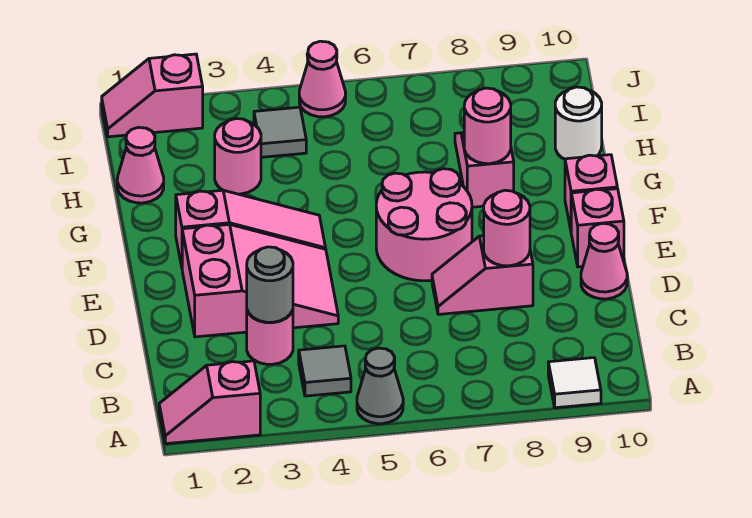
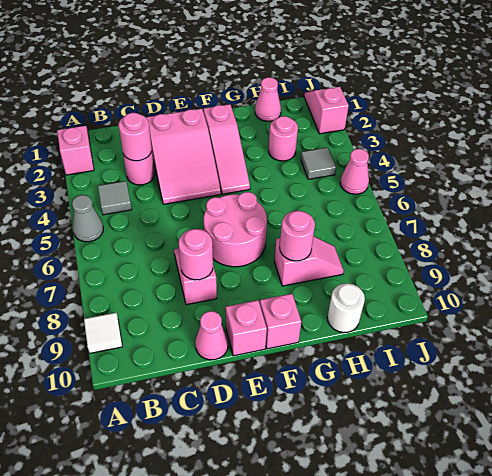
grey round brick C3 level 2 -> pink round brick C3 level 2

